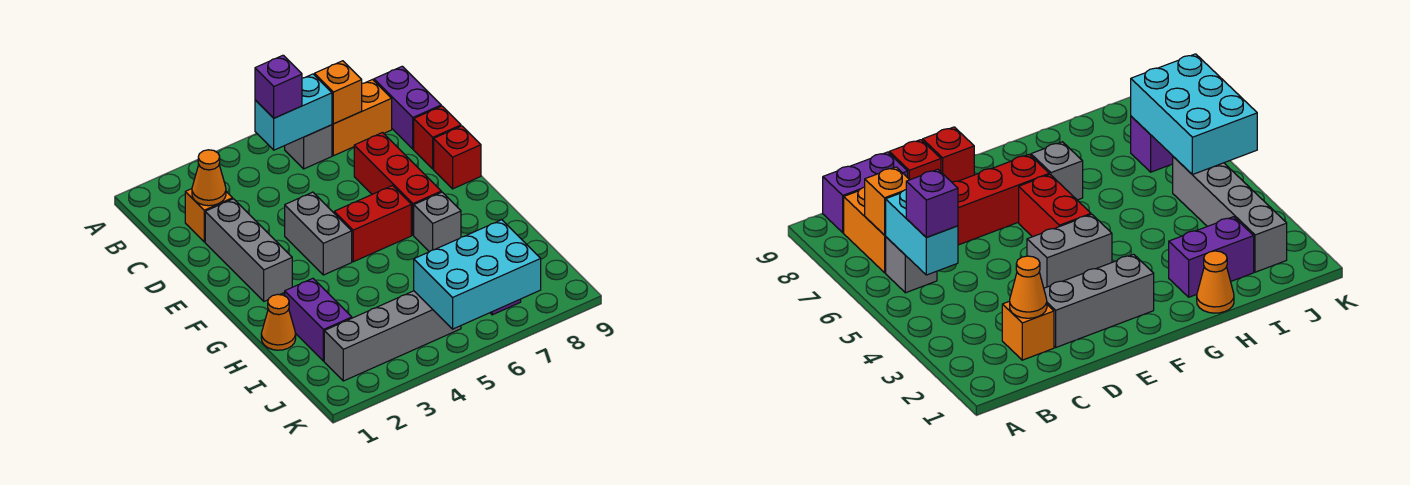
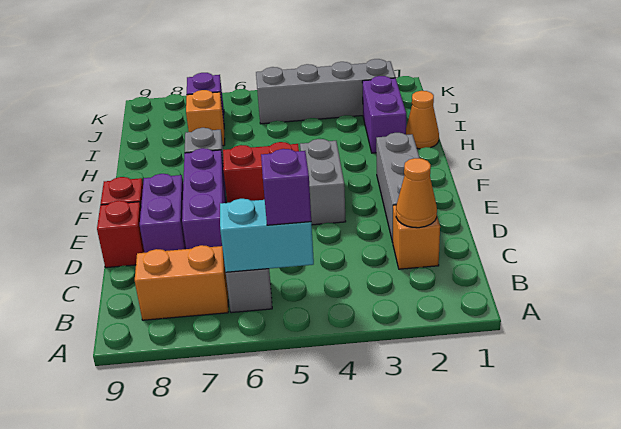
orange brick B7 level 2 -> orange brick I7 level 1
purple brick B9:C9 level 1 -> purple brick D8:E8 level 1
red brick D7:F7 level 1 -> purple brick D7:F7 level 1
cyan brick J5:K7 level 2 -> none

